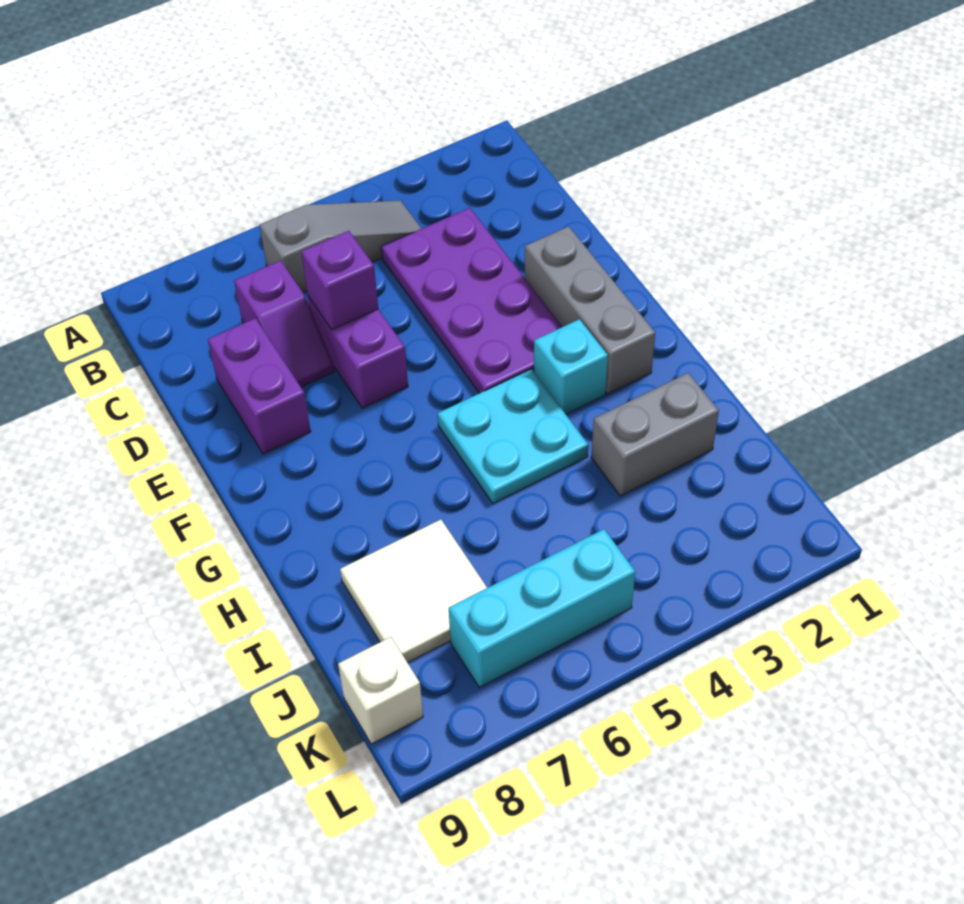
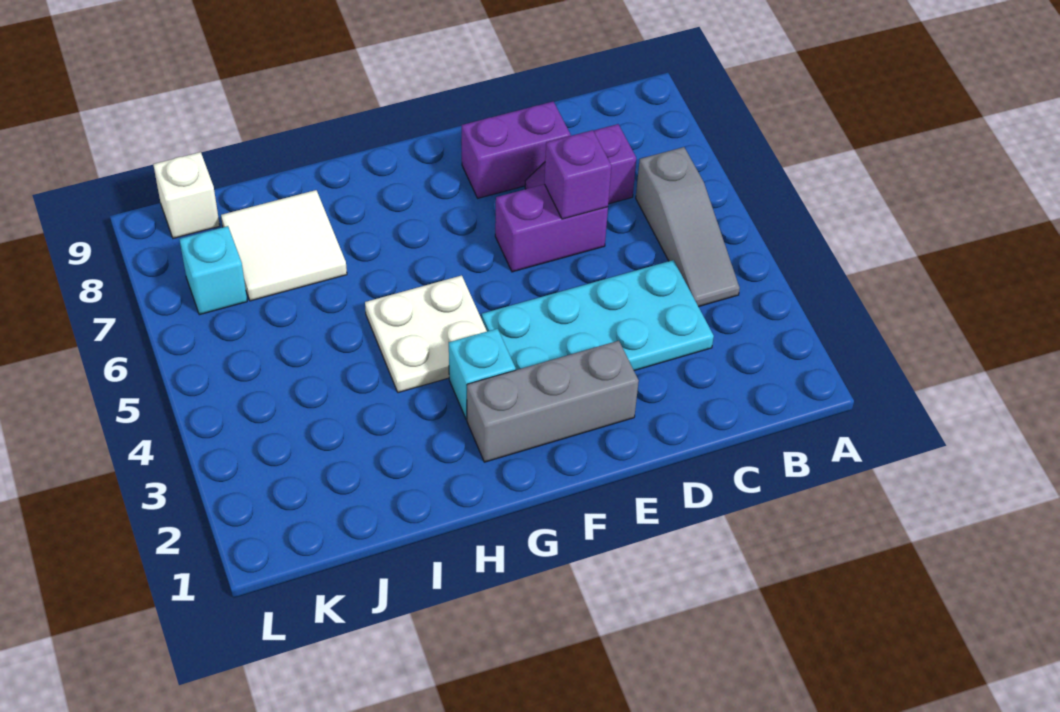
purple plate C3:F4 level 1 -> cyan plate C3:F4 level 1
cyan plate G4:H5 level 1 -> white plate G4:H5 level 1
grey brick I2:I3 level 1 -> none
cyan brick K5:K7 level 1 -> cyan brick K7 level 1

